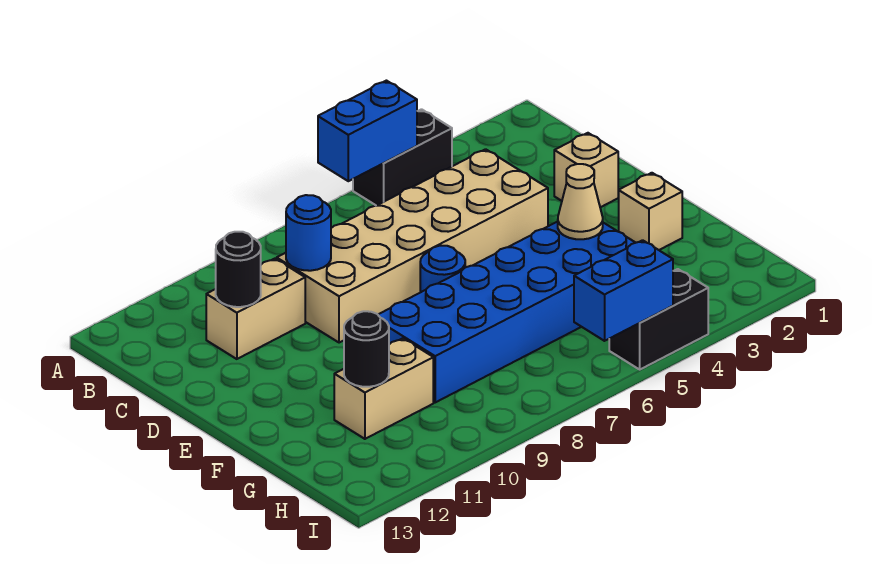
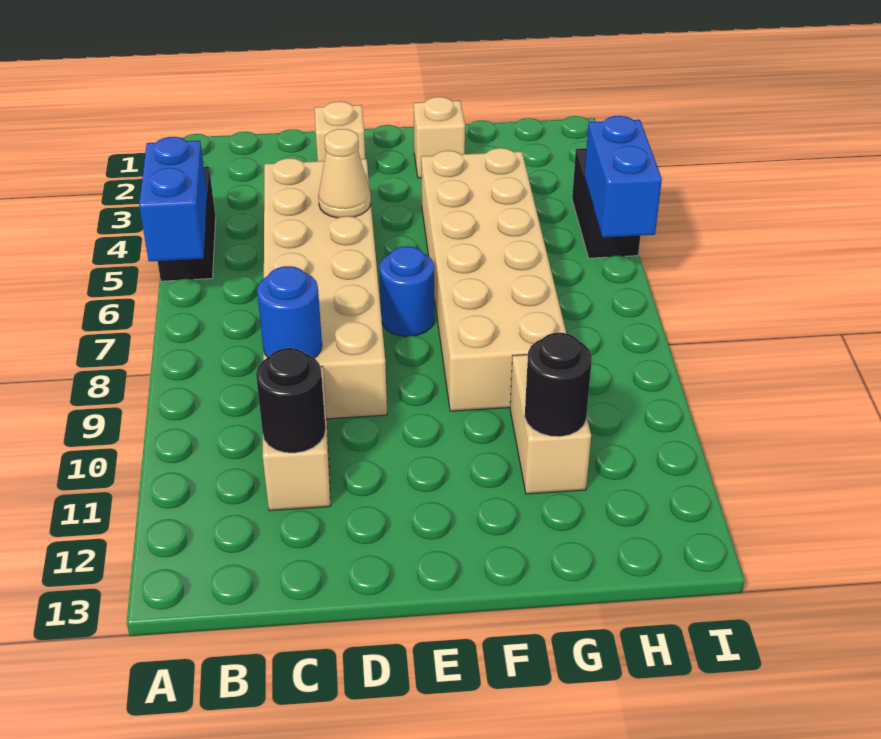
blue brick F4:G9 level 1 -> tan brick F4:G9 level 1
tan cone F4 level 2 -> tan cone D5 level 2

